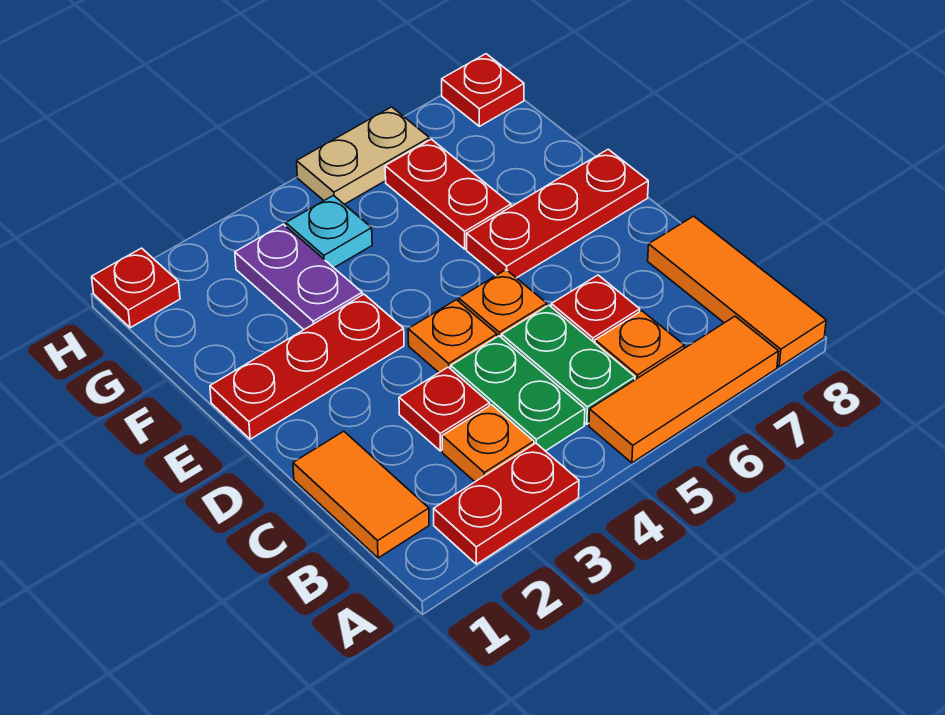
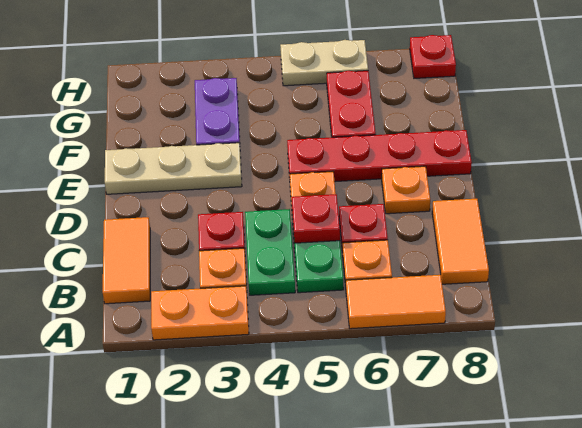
red plate A2:A3 level 1 -> orange plate A2:A3 level 1
orange tile A5:A7 level 1 -> orange tile A6:A7 level 1
orange tile A8:C8 level 1 -> orange tile B8:C8 level 1
orange plate D4 level 1 -> orange plate D7 level 1
red plate E1:E3 level 1 -> tan plate E1:E3 level 1
red plate E6:E8 level 1 -> red plate E5:E8 level 1
cyan plate G4 level 1 -> none
red plate H1 level 1 -> red plate C5 level 2

